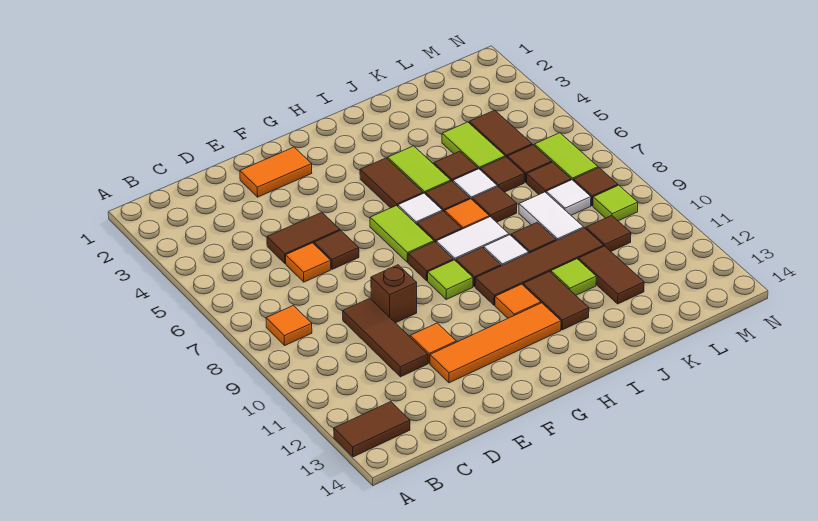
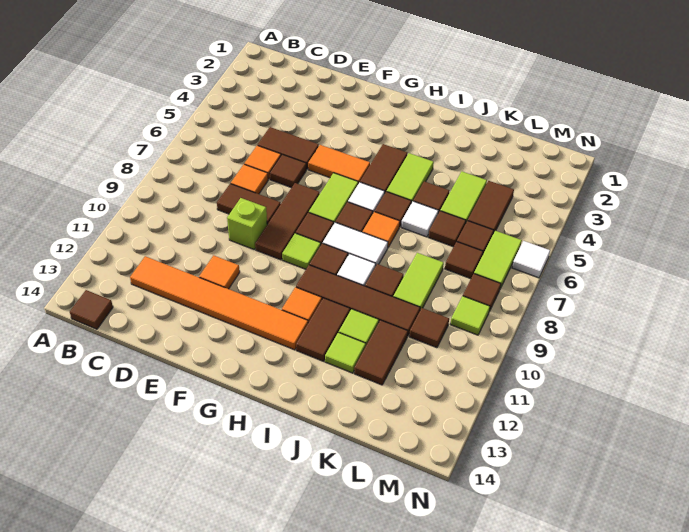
brown tile A13:B13 level 1 -> brown tile D8:E8 level 1
orange tile B8 level 1 -> orange tile D7 level 1
brown tile D9:D11 level 1 -> brown tile F7:F9 level 1
orange tile E2:F2 level 1 -> orange tile F5:G5 level 1
brown brick E9 level 1 -> lime brick E9 level 1
orange tile E12:H12 level 1 -> orange tile C12:H12 level 1
brown tile J7 level 1 -> brown tile B14 level 1
none -> lime tile J12 level 1
white tile K8:K9 level 1 -> lime tile K8:K9 level 1
white tile L8 level 1 -> white tile N6 level 1

